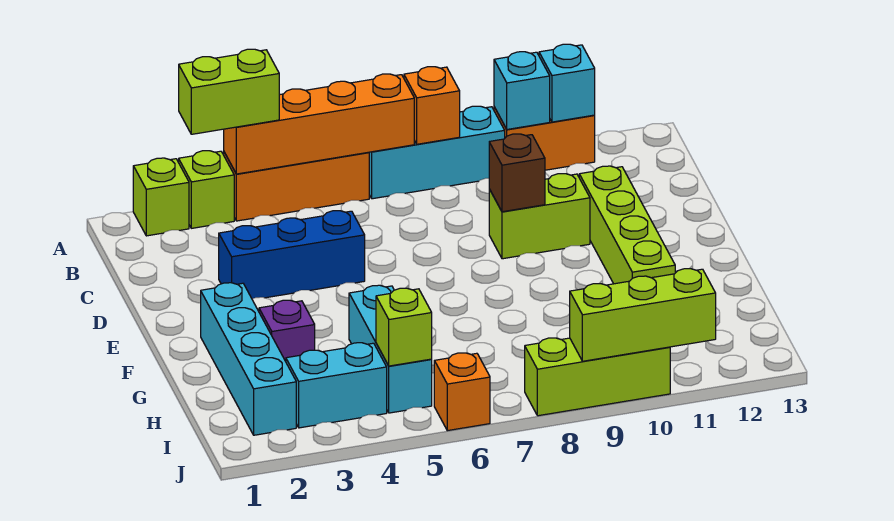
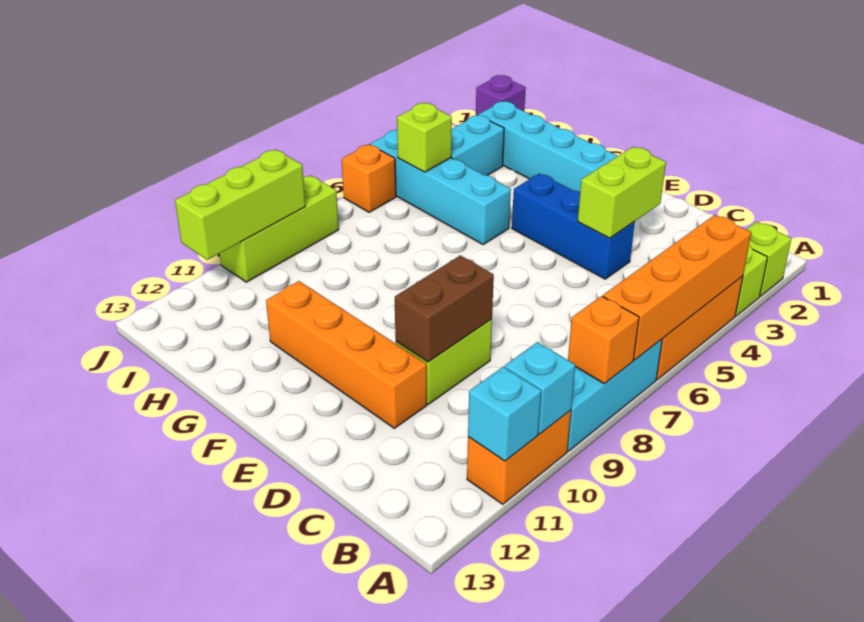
lime brick A3:A4 level 3 -> lime brick D3:D4 level 2
blue brick D3:D5 level 1 -> blue brick D4:F4 level 1
brown brick D9 level 2 -> brown brick D9:D10 level 2
lime brick D11:G11 level 1 -> orange brick D11:G11 level 1
purple brick G3 level 1 -> purple brick J1 level 1
cyan brick G5:I5 level 1 -> cyan brick G5:J5 level 1

